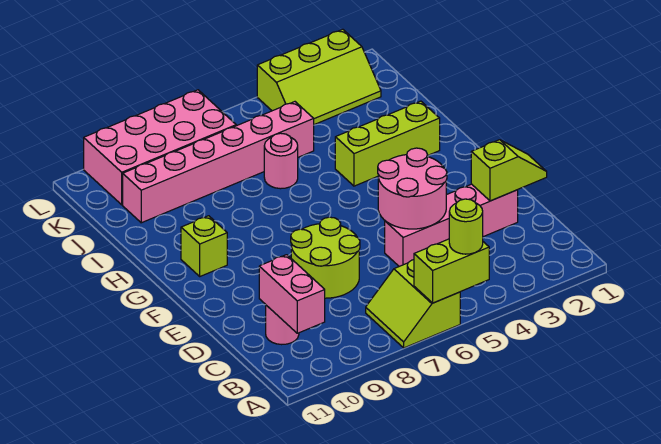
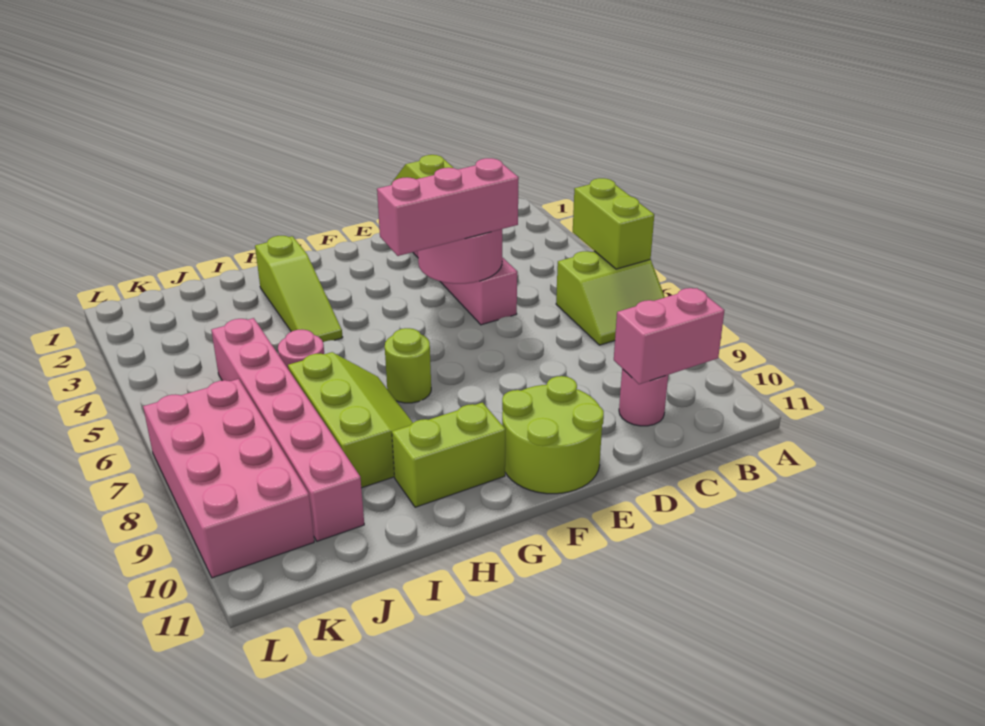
lime round brick A5 level 3 -> lime round brick G7 level 1
none -> pink brick D5:F5 level 3
lime round brick D7:E8 level 1 -> lime round brick E10:F11 level 1
lime brick G10 level 1 -> lime brick G10:H10 level 1
lime brick H2:H4 level 1 -> lime slope H2:H4 level 1 top 2
lime slope K2:L4 level 1 top L -> lime slope H7:I9 level 1 top I

